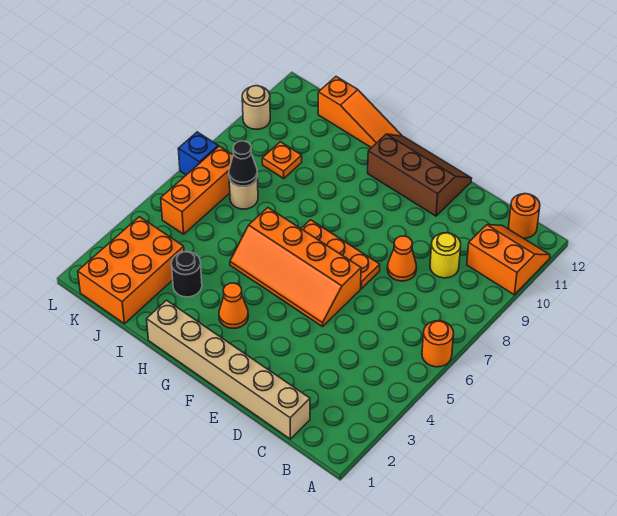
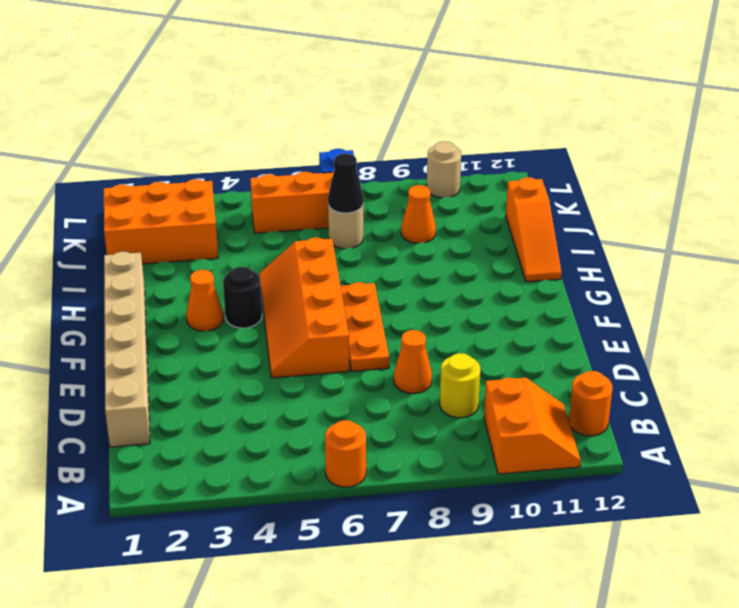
brown slope E11:G12 level 1 top 11 -> none
black round brick I3 level 1 -> black round brick G4 level 1
orange plate J9 level 1 -> orange cone J9 level 1

